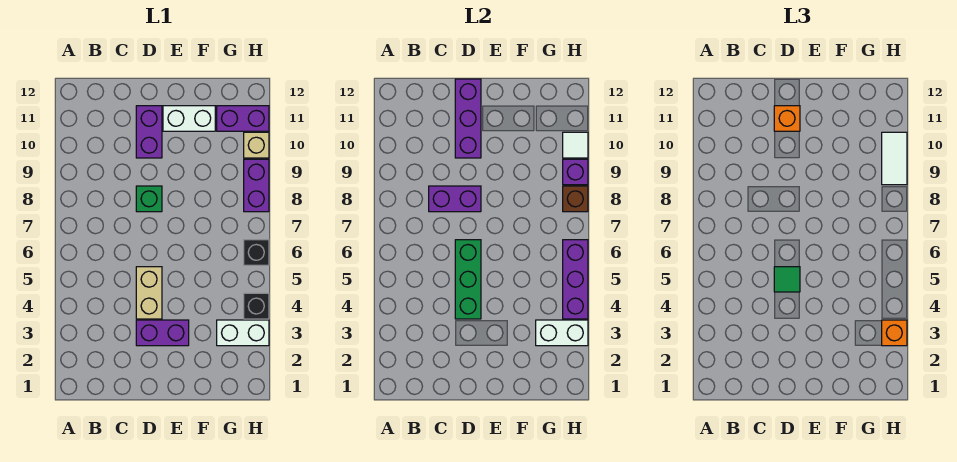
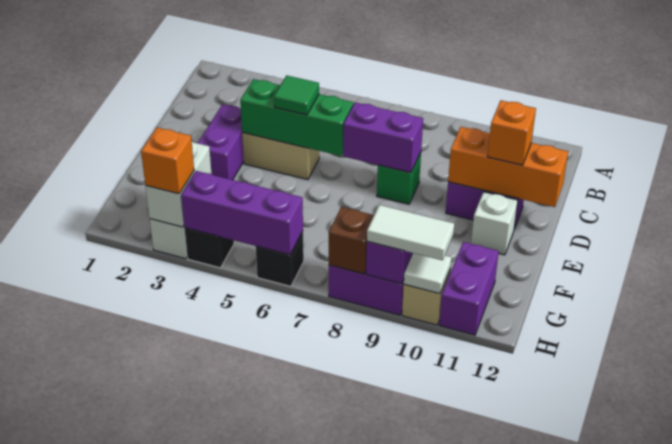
purple brick C8:D8 level 2 -> purple brick D7:D8 level 2
purple brick D10:D12 level 2 -> orange brick D10:D12 level 2
white brick E11:F11 level 1 -> white brick E11 level 1

